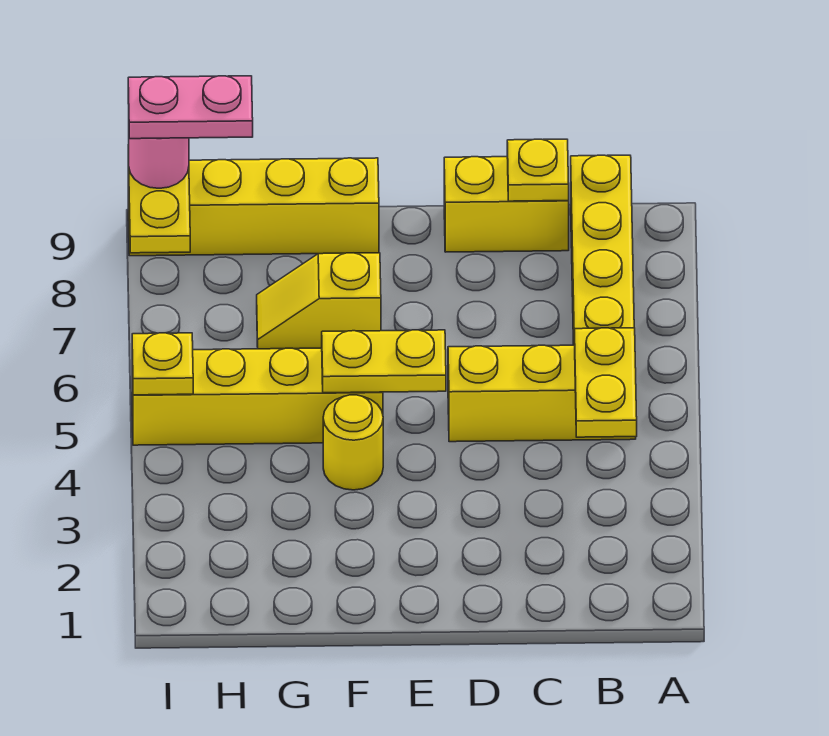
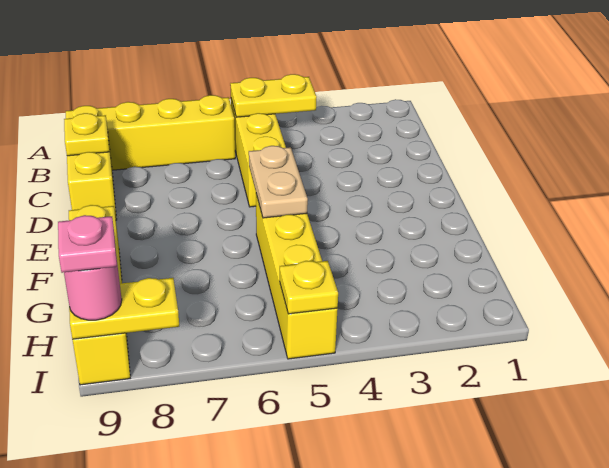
yellow plate E5:F5 level 2 -> tan plate E5:F5 level 2
yellow round brick F4 level 1 -> none
yellow slope F7:G7 level 1 top F -> none
pink plate H9:I9 level 4 -> pink plate I9 level 4

